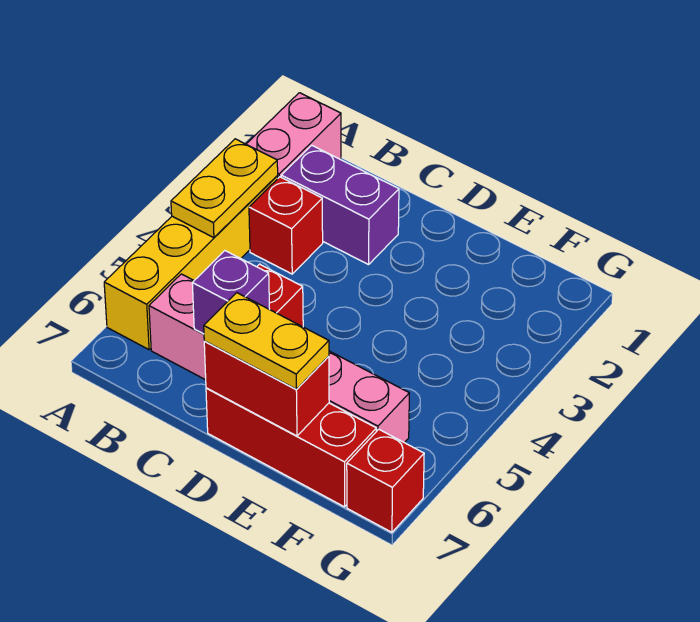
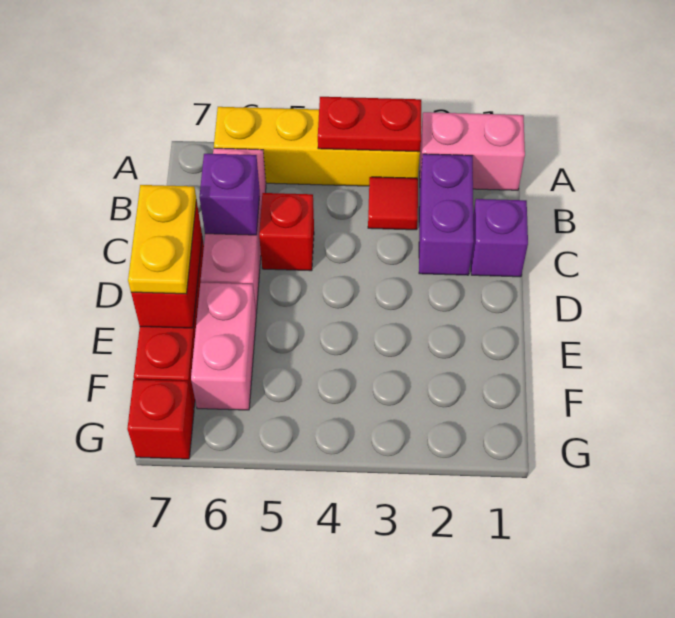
yellow plate A3:A4 level 2 -> red plate A3:A4 level 2
red brick B3 level 1 -> red tile B3 level 1
none -> purple brick C1 level 1

